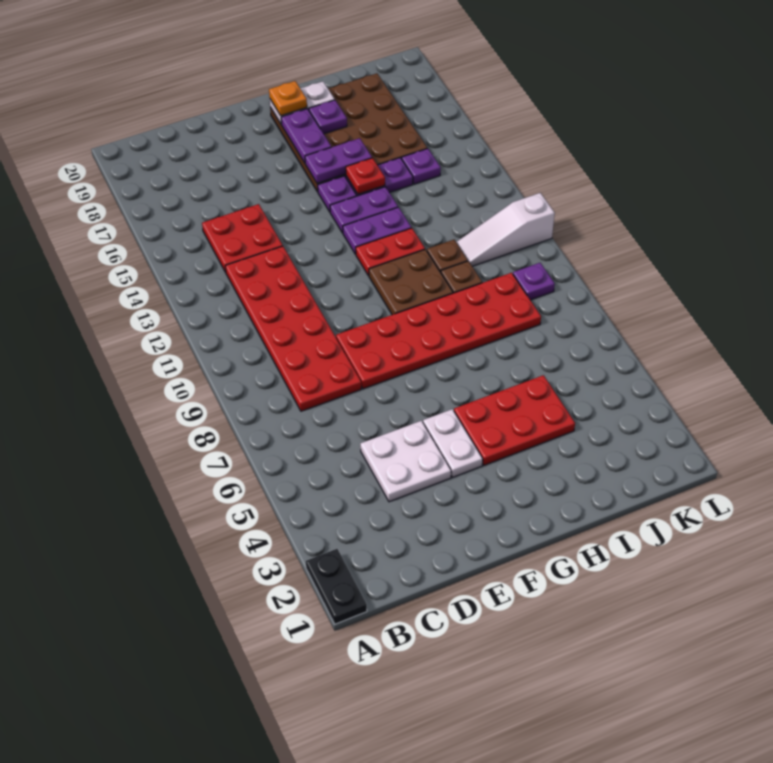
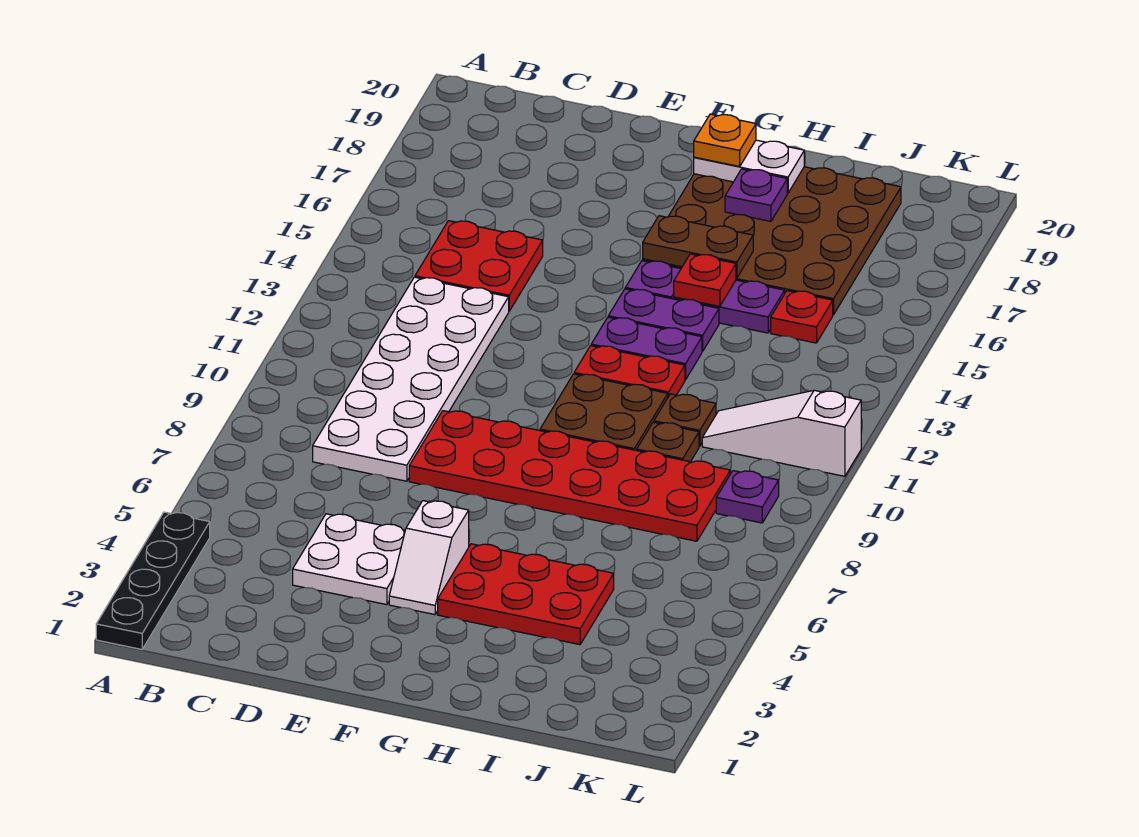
black plate A1:A2 level 1 -> black plate A1:A4 level 1
red plate C8:D13 level 1 -> white plate C8:D13 level 1
white plate F4:F5 level 1 -> white slope F4:F5 level 1 top 5
purple plate G16:H16 level 2 -> brown plate G16:H16 level 2
purple plate G17:G18 level 2 -> none
purple plate J15 level 1 -> red plate J15 level 1

